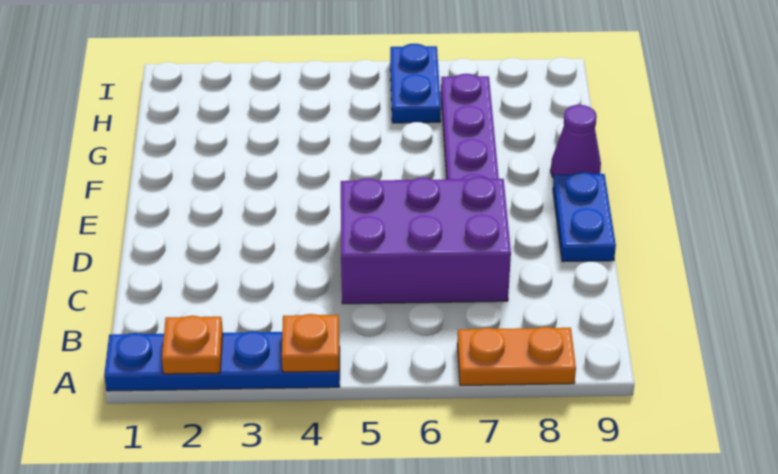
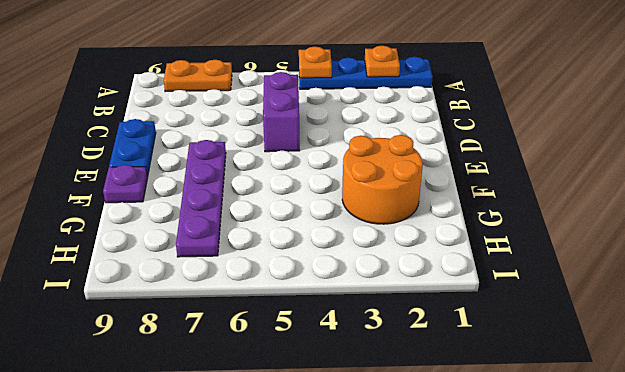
purple brick C5:D7 level 1 -> purple brick C5:D5 level 1
none -> orange round brick F2:G3 level 1
purple cone F9 level 1 -> purple plate F9 level 1
blue plate H6:I6 level 1 -> none

